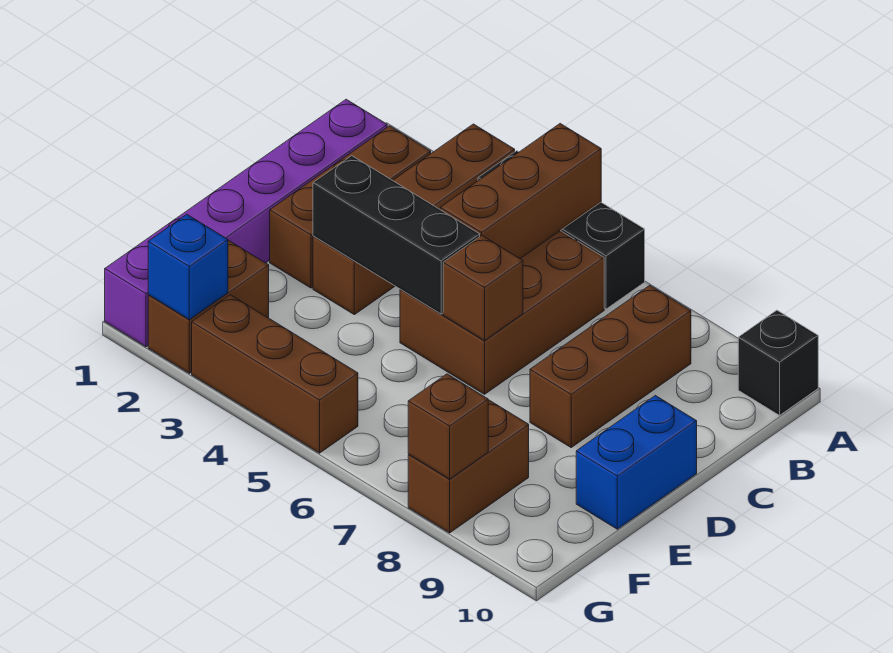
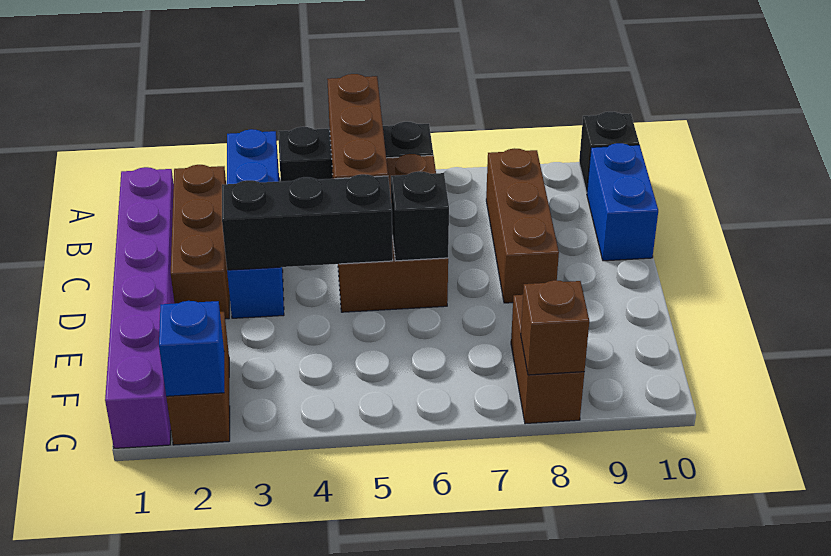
brown brick A3:D3 level 1 -> blue brick A3:D3 level 1
brown brick D6 level 2 -> black brick D6 level 2
blue brick D10:E10 level 1 -> blue brick B10:C10 level 1
brown brick G3:G5 level 1 -> none

